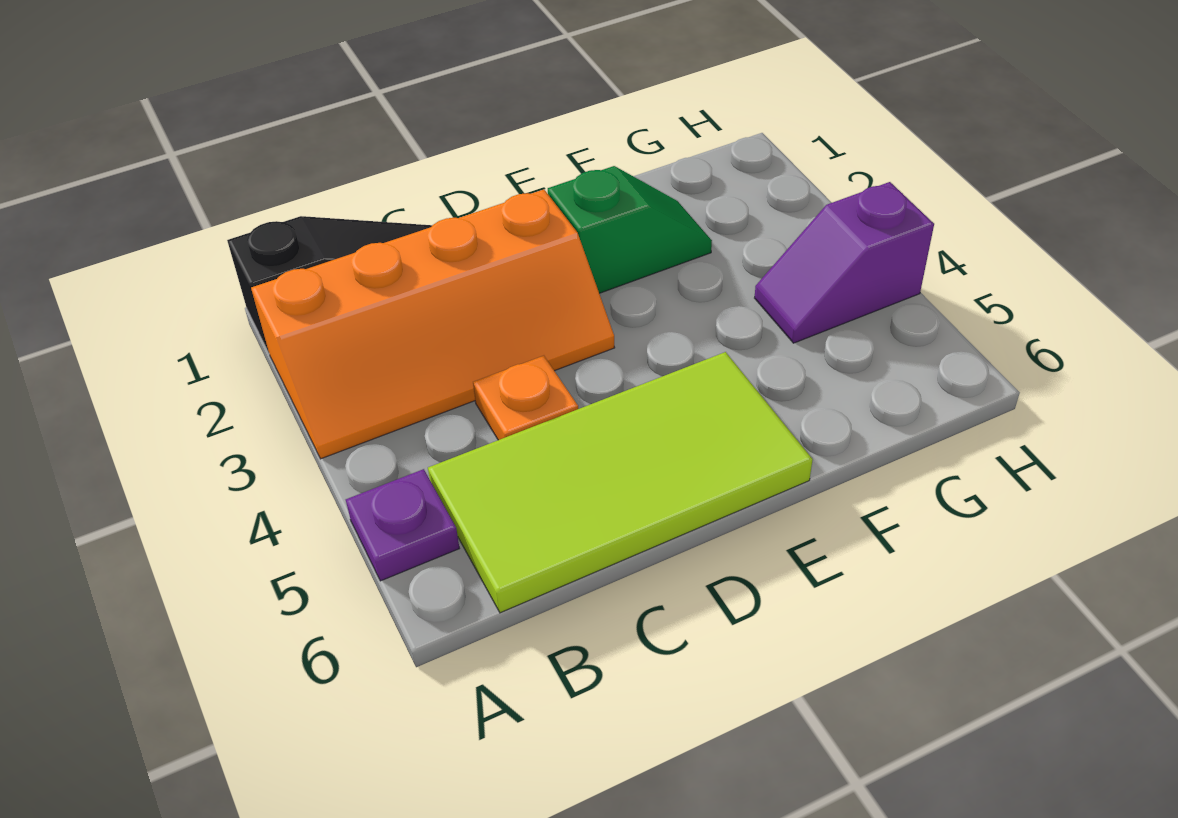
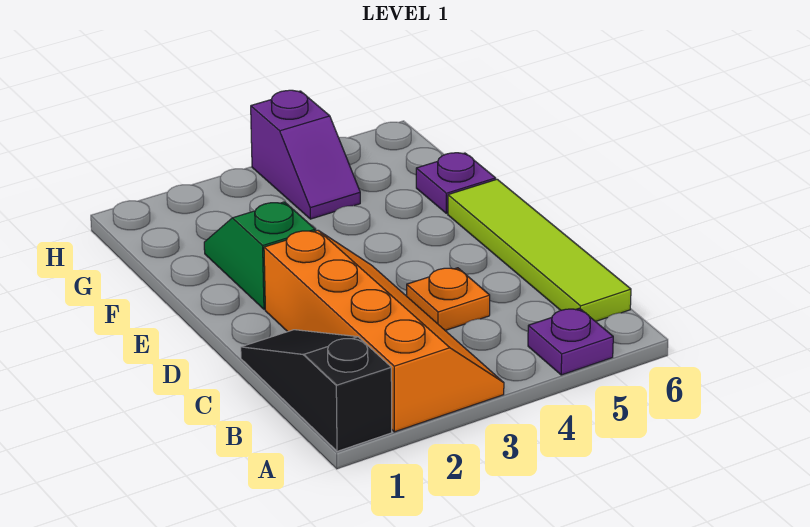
lime tile B5:E6 level 1 -> lime tile B6:E6 level 1
none -> purple plate F6 level 1

